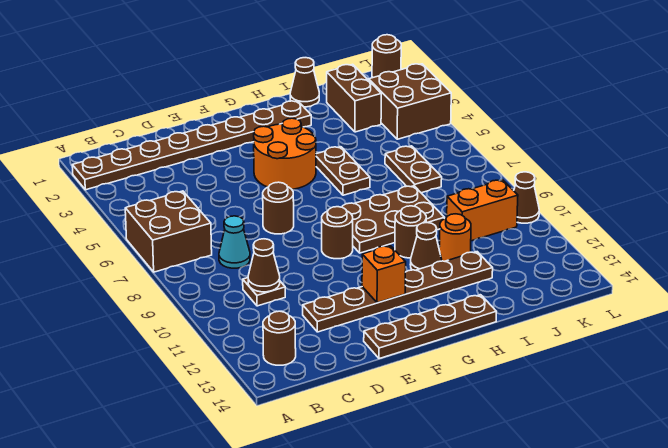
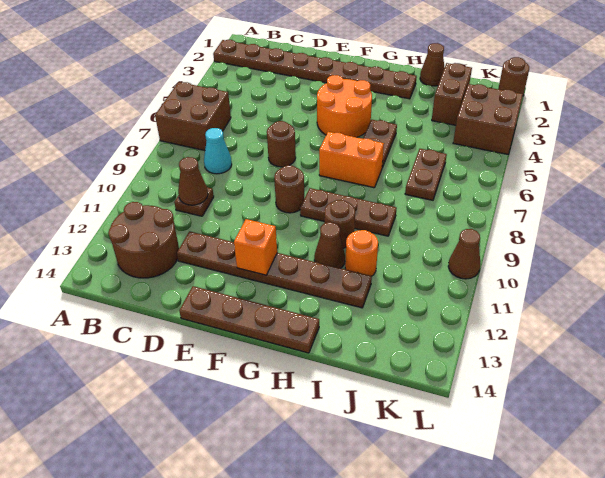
brown round brick B13 level 1 -> brown round brick B12:C13 level 1
brown plate G8:I9 level 1 -> brown plate G9:I9 level 1
orange brick J10:K10 level 1 -> orange brick G7:H7 level 1

